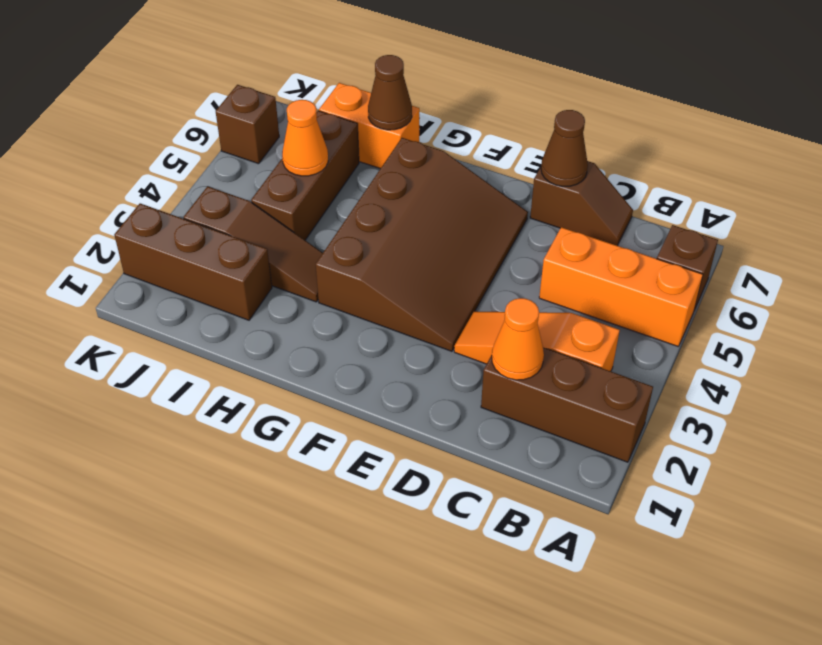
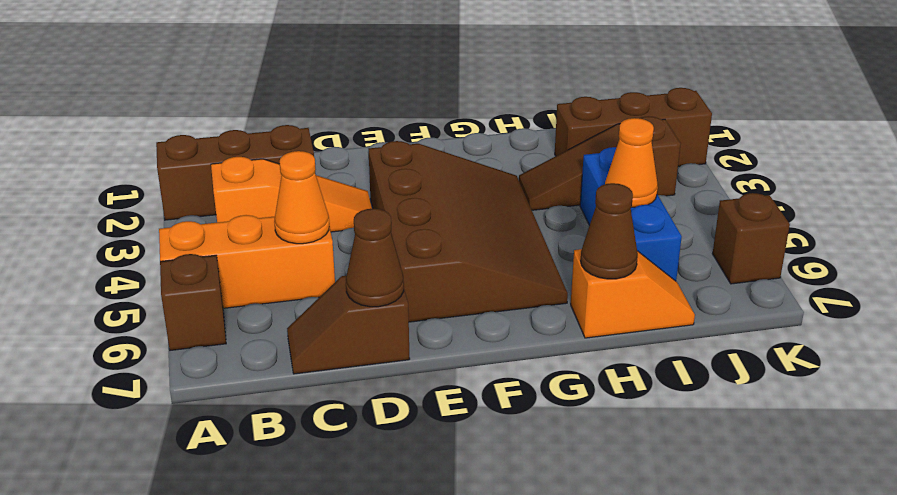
orange cone C2 level 2 -> orange cone C5 level 2
brown slope E3:G6 level 1 top G -> brown slope E3:G6 level 1 top E
orange brick H7:I7 level 1 -> orange slope H7:I7 level 1 top H
brown brick I4:I6 level 1 -> blue brick I4:I6 level 1

